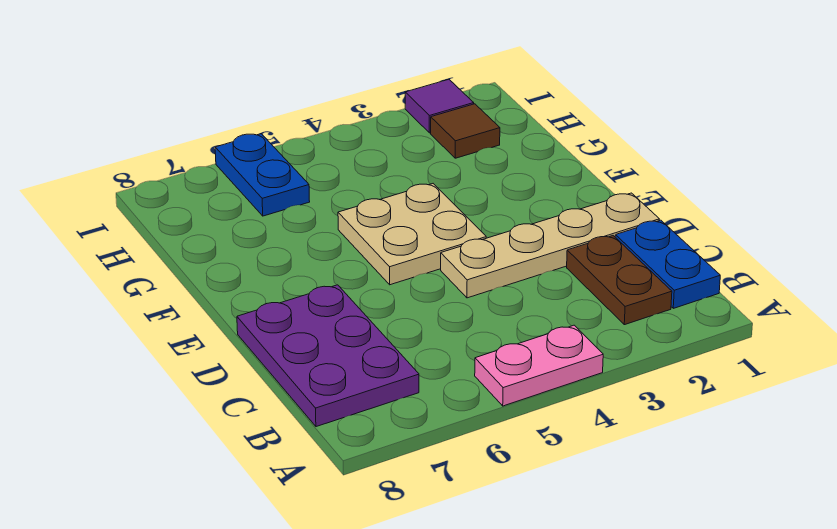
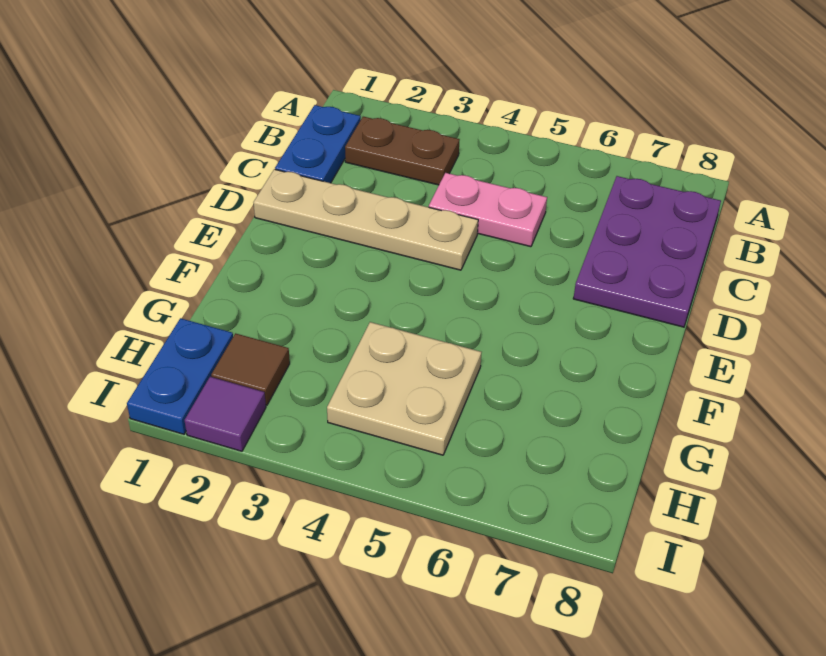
pink plate A4:A5 level 1 -> pink plate C4:C5 level 1
brown plate B2:C2 level 1 -> brown plate B2:B3 level 1
tan plate E4:F5 level 1 -> tan plate G4:H5 level 1
blue plate H6:I6 level 1 -> blue plate H1:I1 level 1

